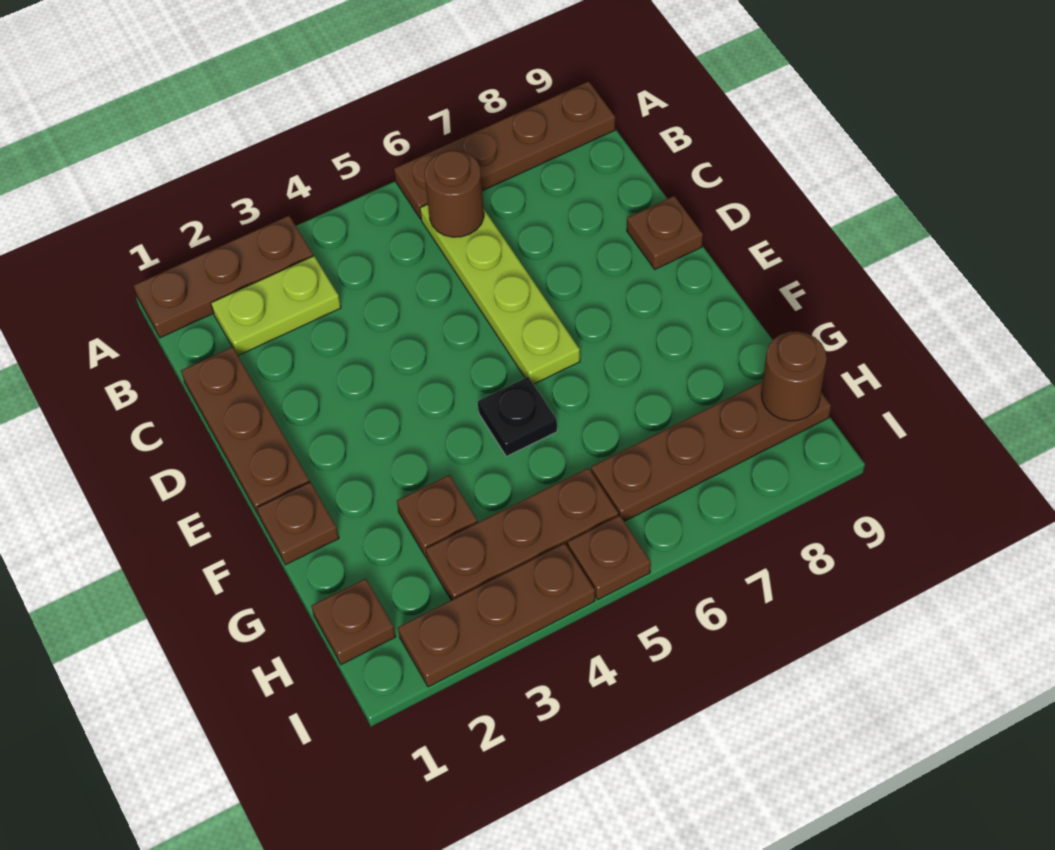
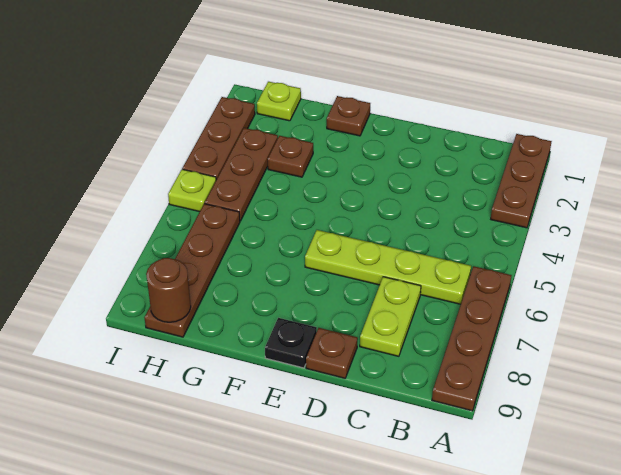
lime plate B2:B3 level 1 -> lime plate C7:C8 level 1
brown round brick B6 level 2 -> none
brown plate C1:E1 level 1 -> none
black plate F5 level 1 -> black plate E9 level 1
brown plate H1 level 1 -> lime plate H1 level 1
brown plate I5 level 1 -> lime plate I5 level 1

